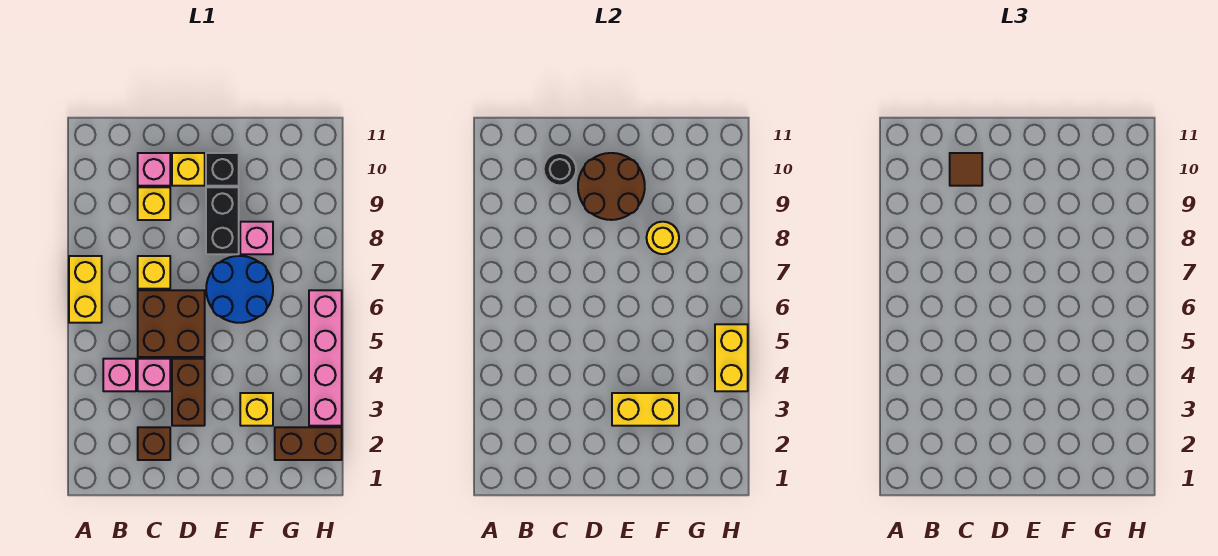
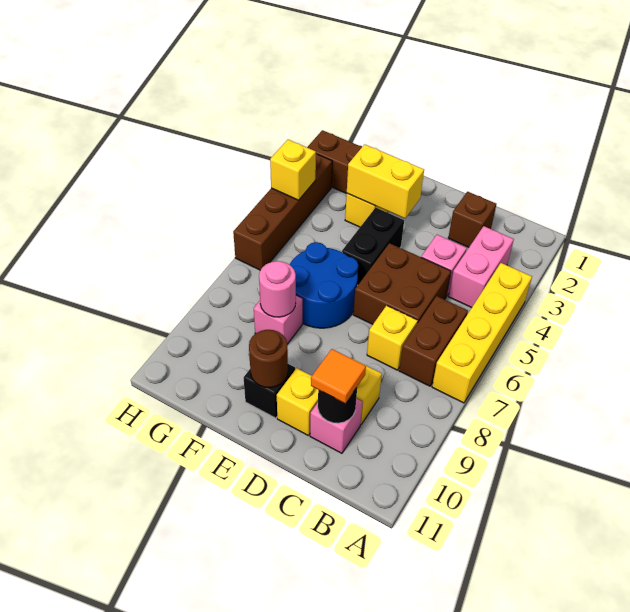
yellow brick A6:A7 level 1 -> yellow brick A4:A7 level 1
pink brick B4 level 1 -> pink brick B3:B4 level 1
brown tile C10 level 3 -> orange tile C10 level 3
brown brick D3:D4 level 1 -> brown brick B6:B7 level 1
brown round brick D9:E10 level 2 -> brown round brick E10 level 2
black brick E8:E9 level 1 -> black brick E4:E5 level 1
yellow round brick F8 level 2 -> pink round brick F8 level 2
pink brick H3:H6 level 1 -> brown brick H3:H6 level 1
yellow brick H4:H5 level 2 -> yellow brick H4 level 2

